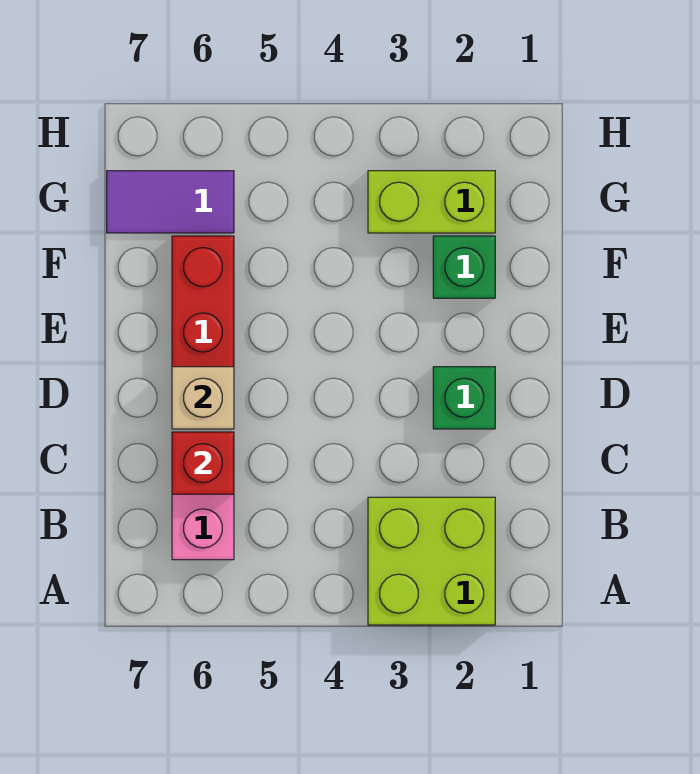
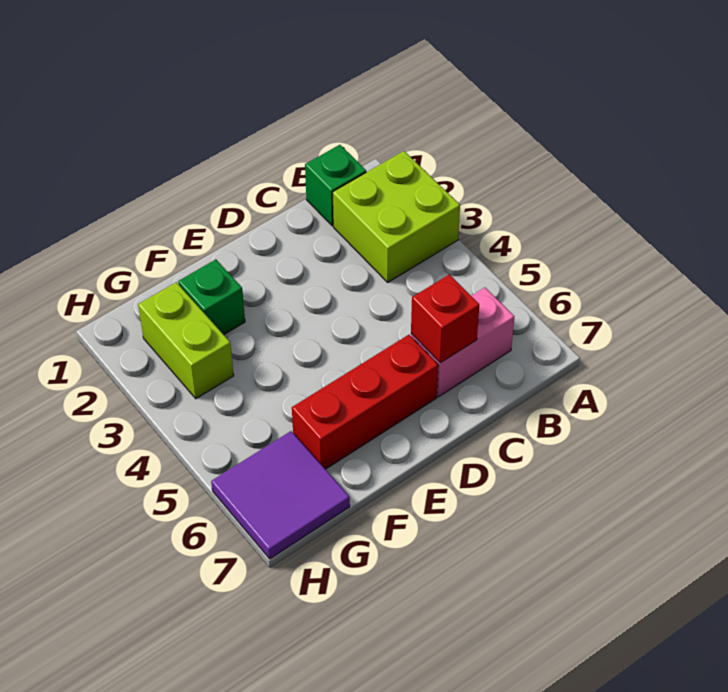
green brick D2 level 1 -> green brick B1 level 1
tan brick D6 level 2 -> none
purple tile G6:G7 level 1 -> purple tile G6:H7 level 1

